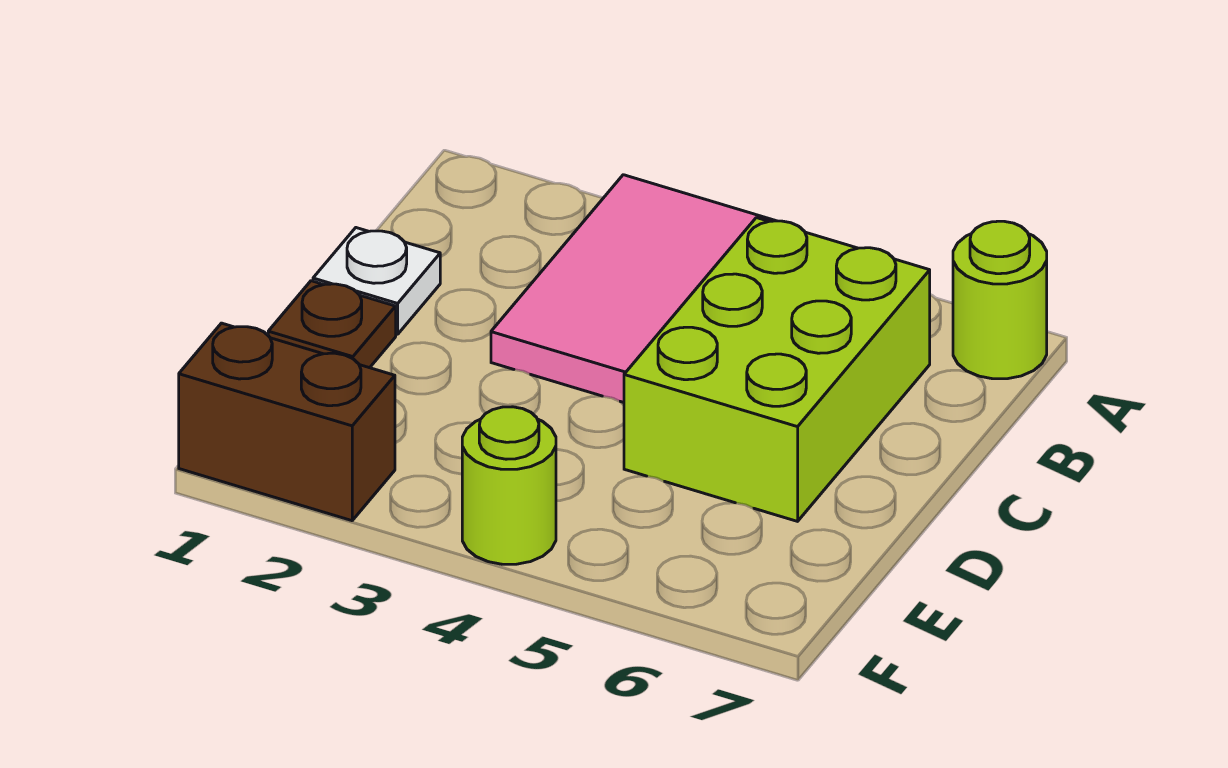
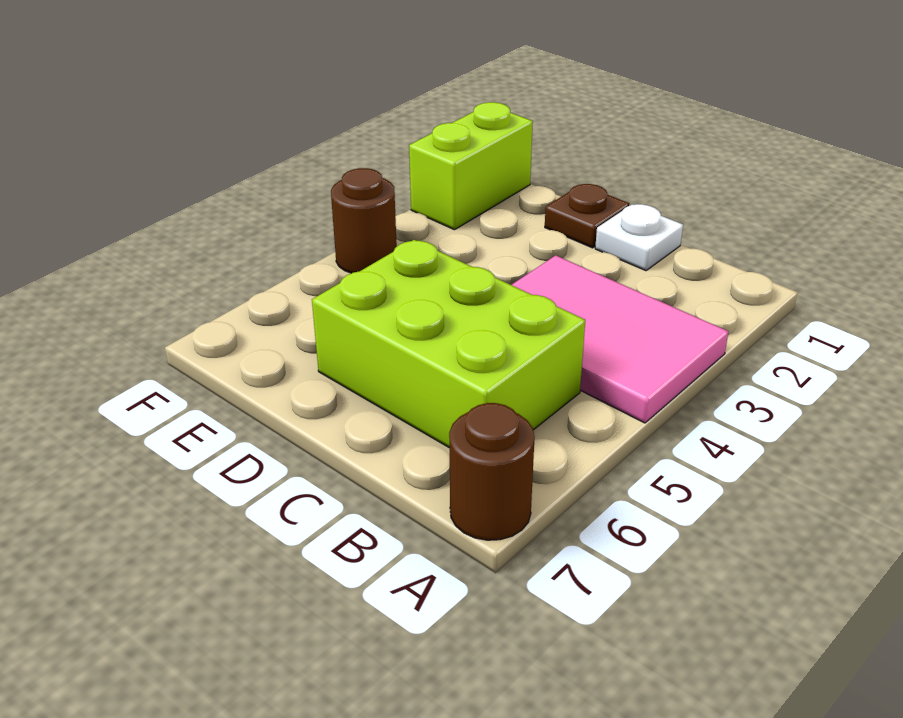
lime round brick A7 level 1 -> brown round brick A7 level 1
brown brick F1:F2 level 1 -> lime brick F1:F2 level 1
lime round brick F4 level 1 -> brown round brick F4 level 1

